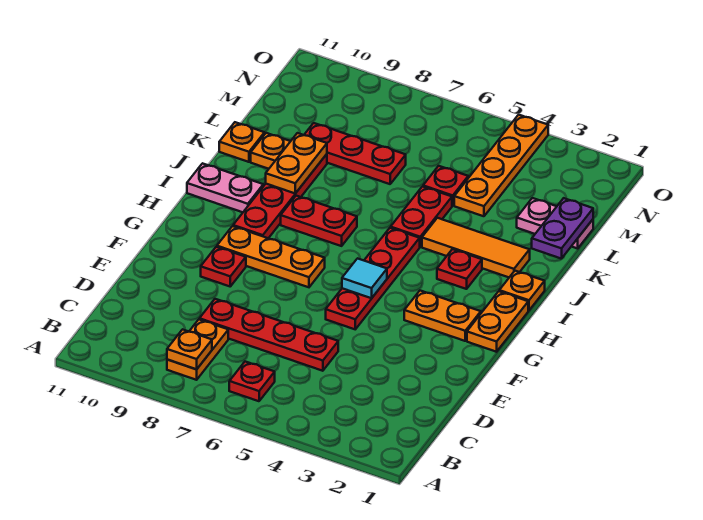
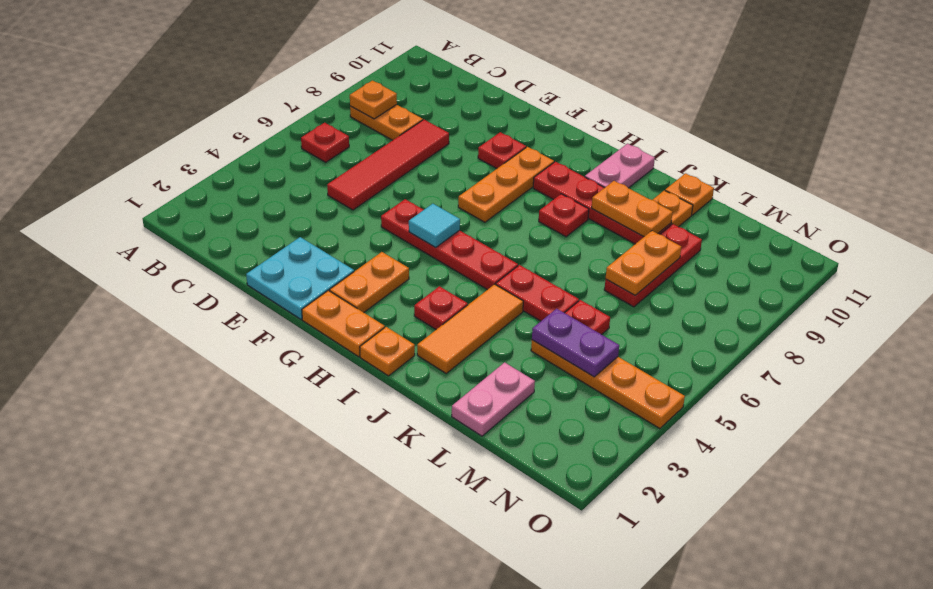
red plate D5:D8 level 1 -> red tile D5:D8 level 1
none -> cyan plate E1:F2 level 1
red plate I7:I8 level 1 -> red plate I8 level 1
purple plate K1:L1 level 2 -> purple plate L4:M4 level 2
none -> orange plate L7:L8 level 2

